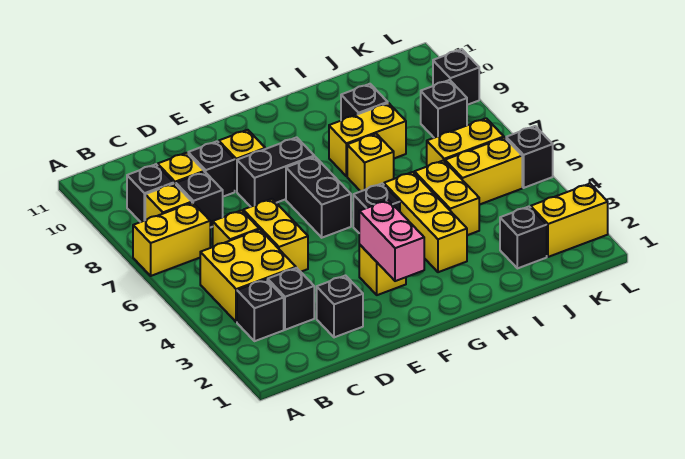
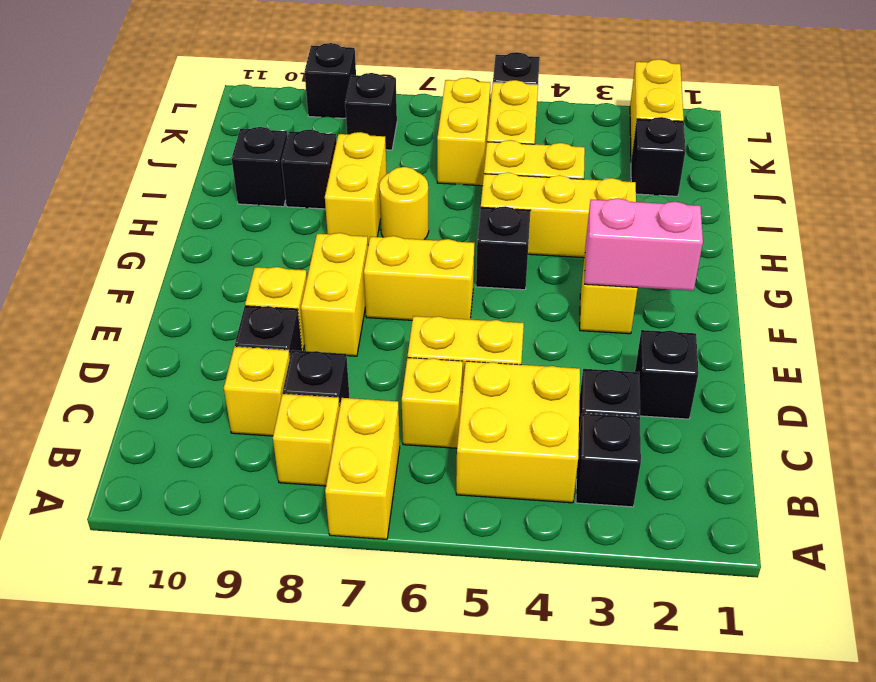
black brick B9 level 1 -> black brick I10 level 1
black brick E8:F8 level 1 -> yellow brick E8:F8 level 1
black brick F6:F7 level 1 -> yellow brick F6:F7 level 1
yellow brick H7 level 1 -> yellow round brick H7 level 1

